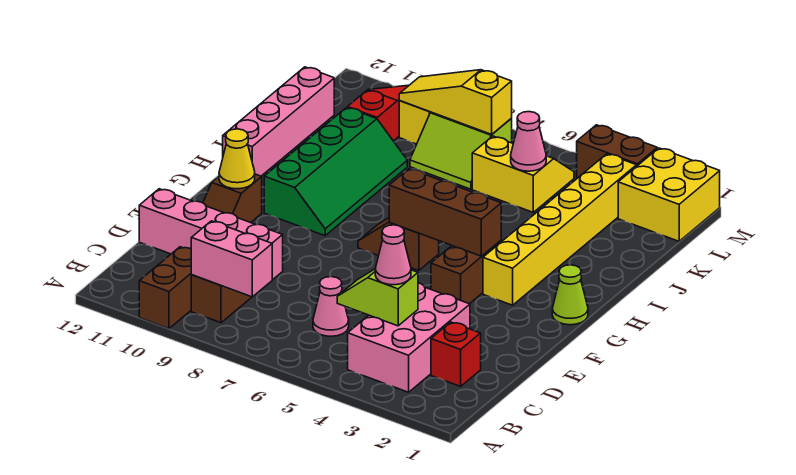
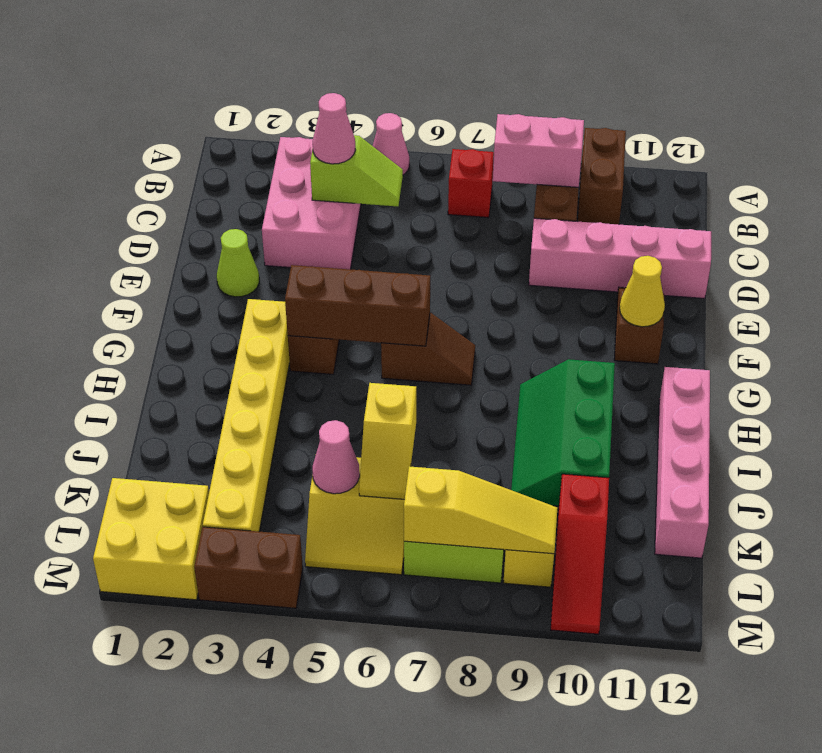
red brick C2 level 1 -> red brick B7 level 1
pink cone C6 level 1 -> pink cone A5 level 1
lime cone G1 level 1 -> lime cone E2 level 1
green slope G9:J10 level 1 top 10 -> green slope H9:J10 level 1 top 10
none -> yellow slope J6:K6 level 2 top J

